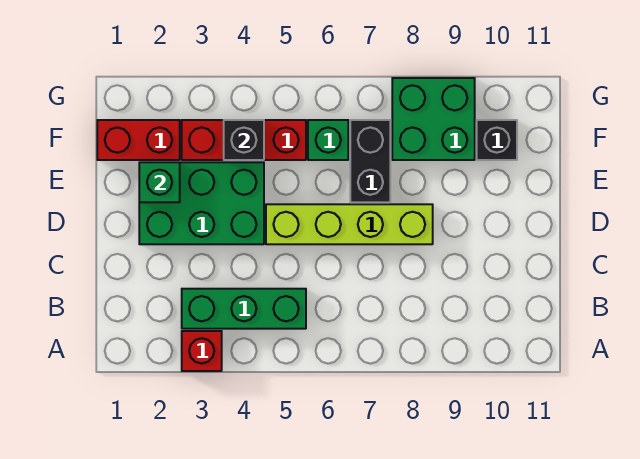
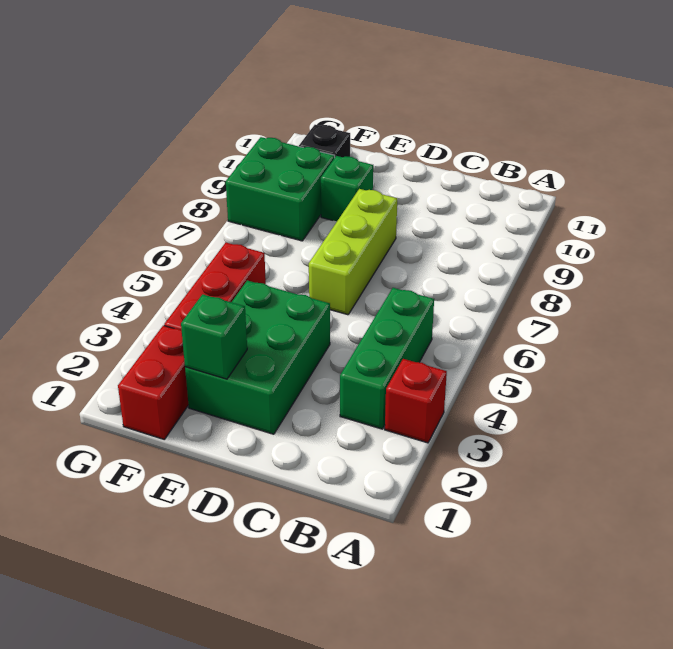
lime brick D5:D8 level 1 -> lime brick D6:D8 level 1
black brick E7:F7 level 1 -> none
black brick F4 level 2 -> none
green brick F6 level 1 -> green brick E9 level 1

